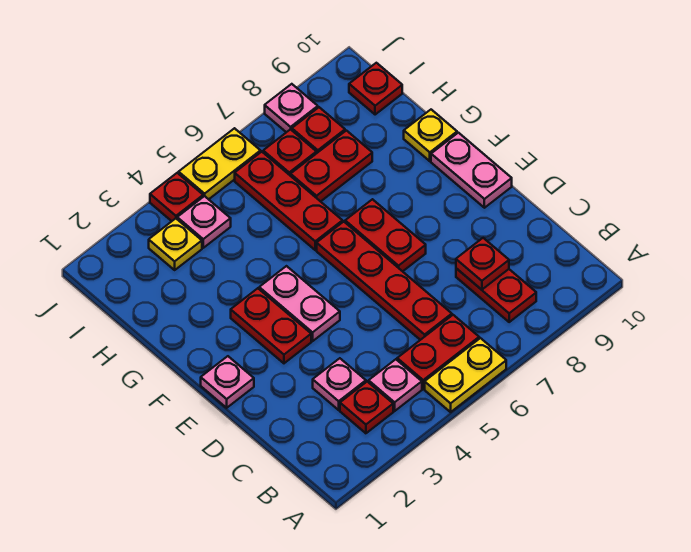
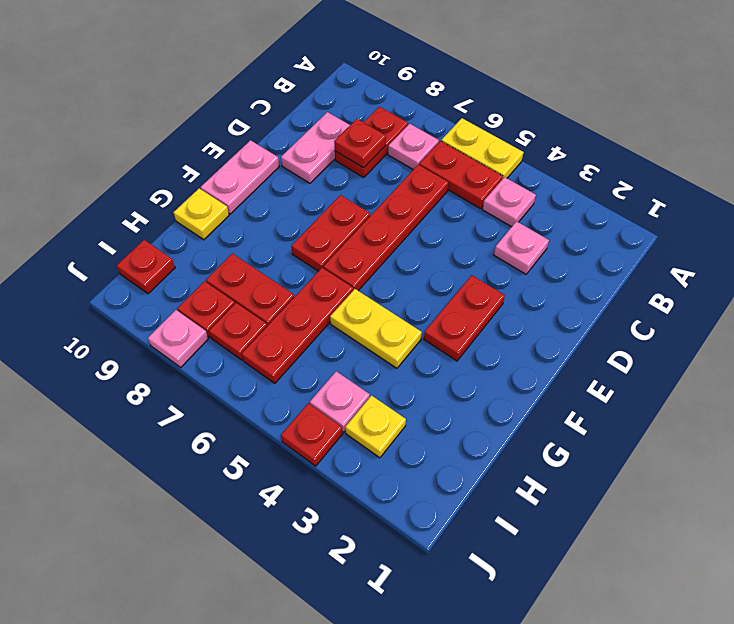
red plate B3 level 1 -> none
pink plate E1 level 1 -> pink plate B7 level 1
pink plate E4:F4 level 1 -> pink plate C9:D9 level 1
yellow plate J5:J6 level 1 -> yellow plate G4:G5 level 1

